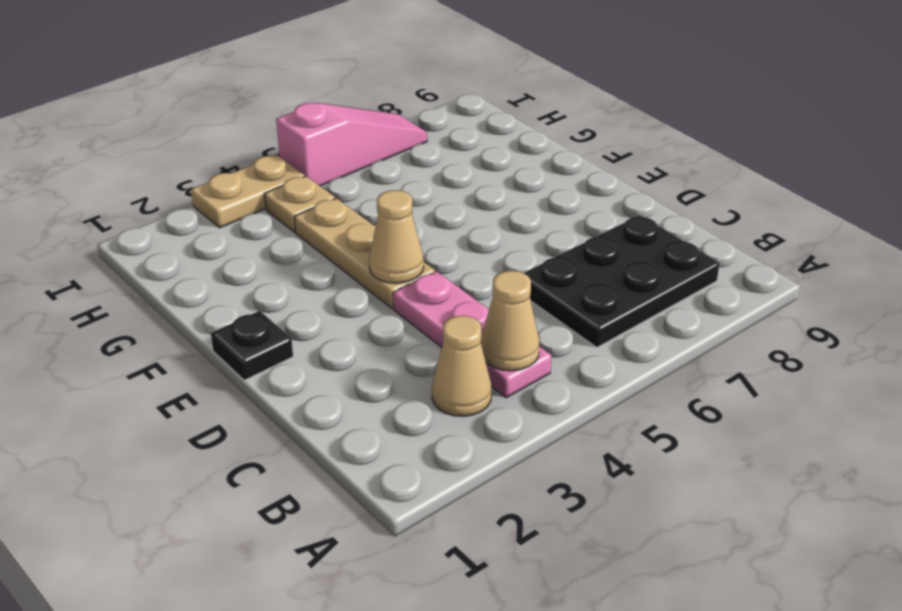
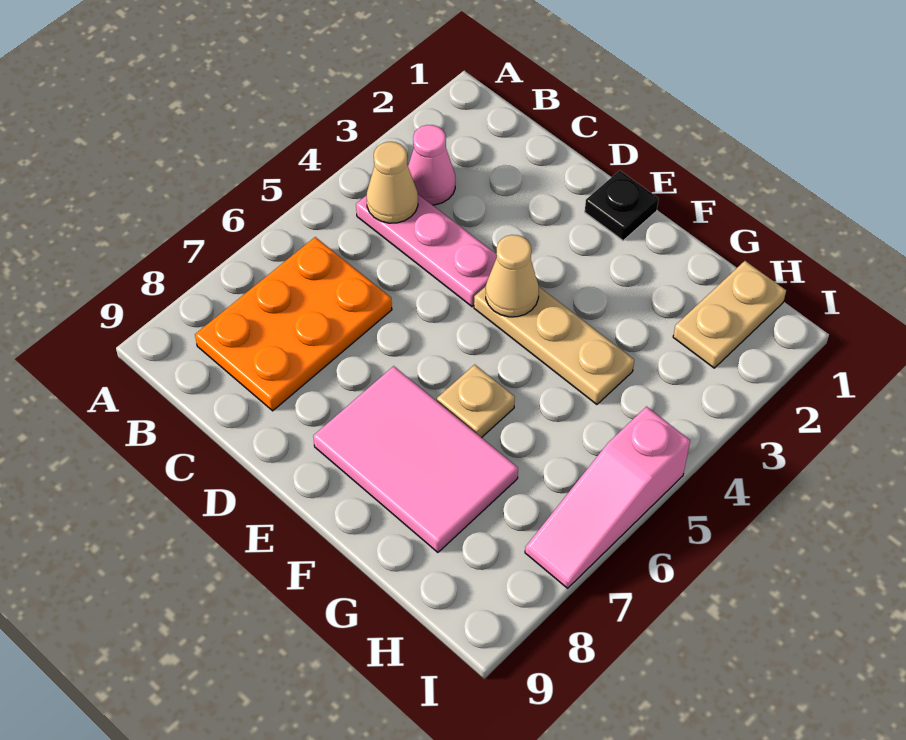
tan cone B3 level 1 -> pink cone B3 level 1
black plate B6:C8 level 1 -> orange plate B6:C8 level 1
none -> pink tile E7:G8 level 1
tan plate H4 level 1 -> tan plate F6 level 1
tan plate I3:I4 level 1 -> tan plate H1:H2 level 1

